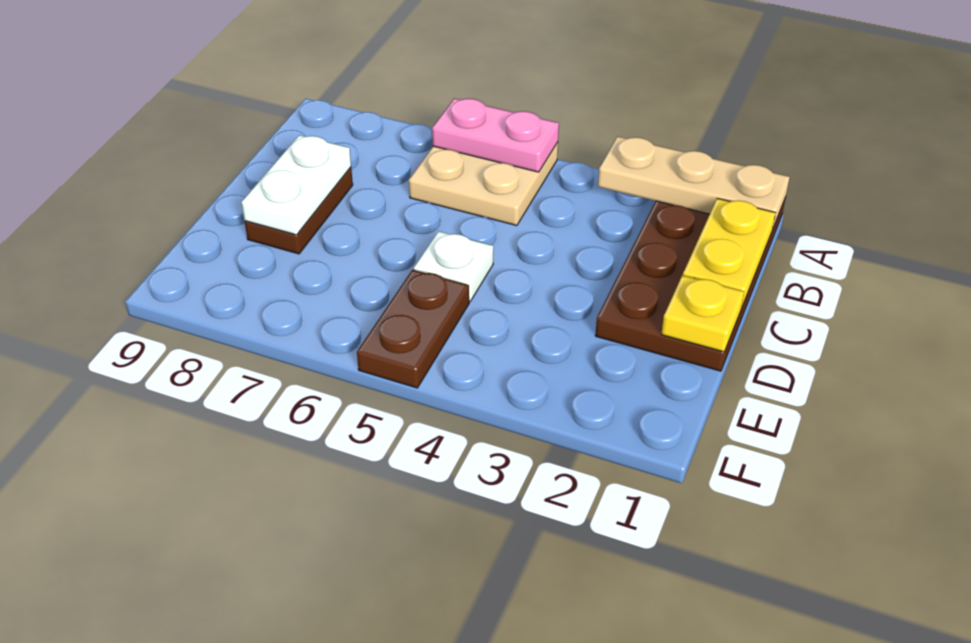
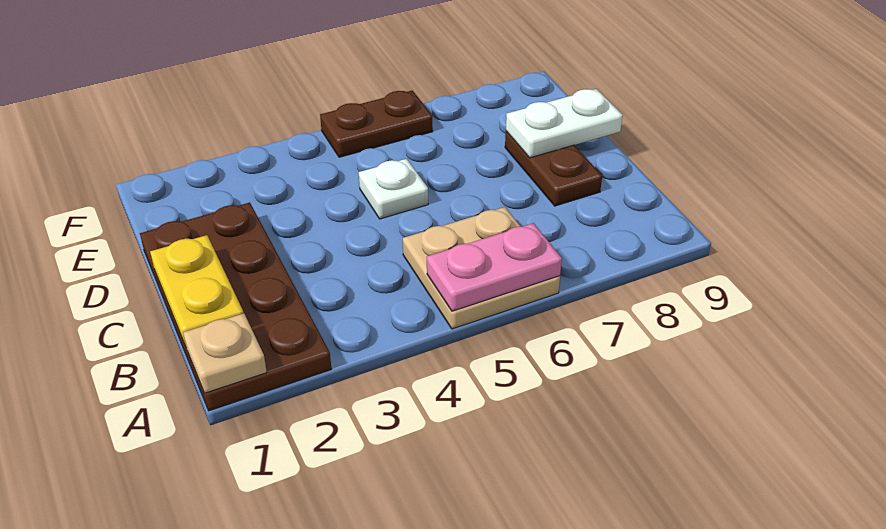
tan plate A1:A3 level 2 -> tan plate A1 level 2
white plate C8:D8 level 2 -> white plate D8:D9 level 2
yellow plate D1 level 2 -> none
brown plate E5:F5 level 1 -> brown plate F5:F6 level 1

